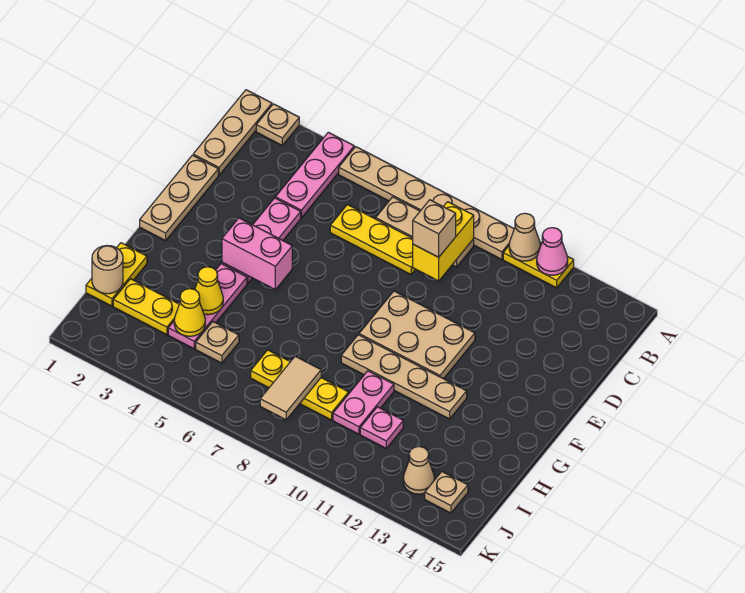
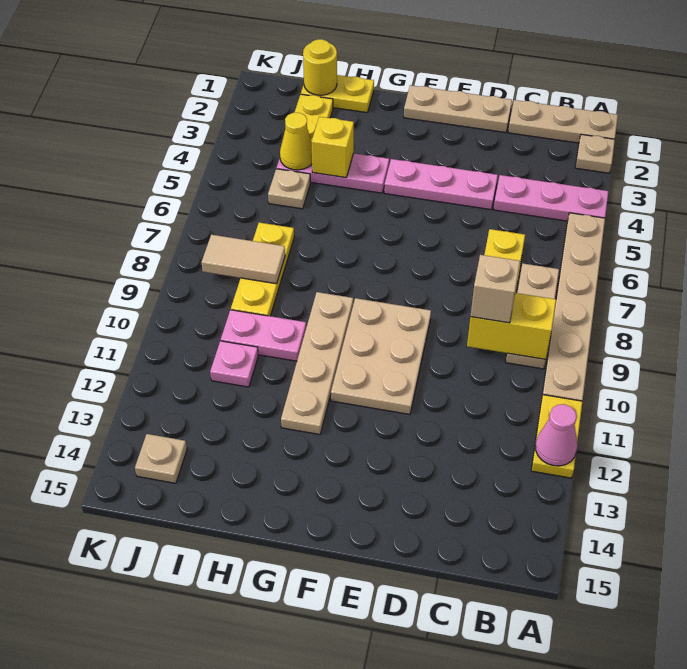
tan cone A11 level 2 -> none
pink brick F4:F5 level 2 -> none
yellow cone H4 level 2 -> yellow brick H4 level 2
tan round brick I1 level 2 -> yellow round brick I1 level 2
tan cone J13 level 1 -> none

